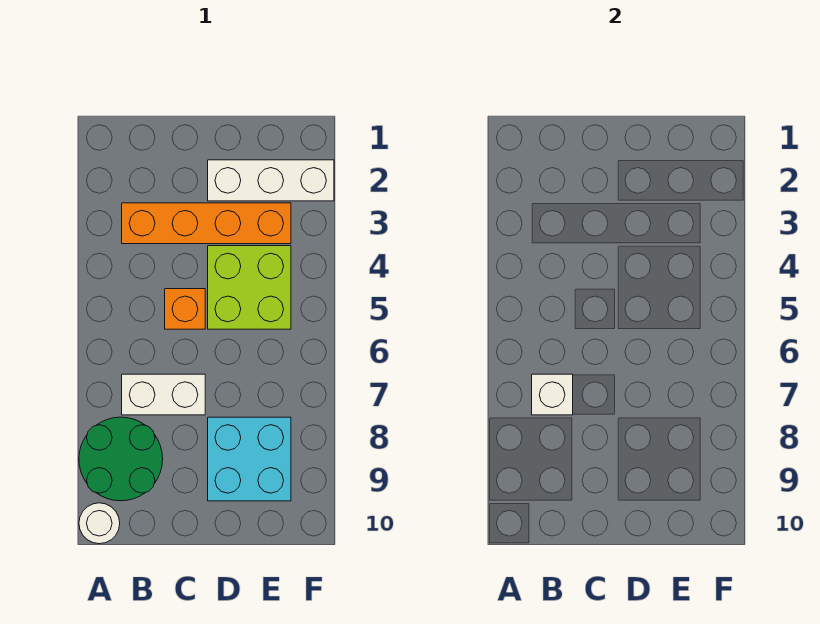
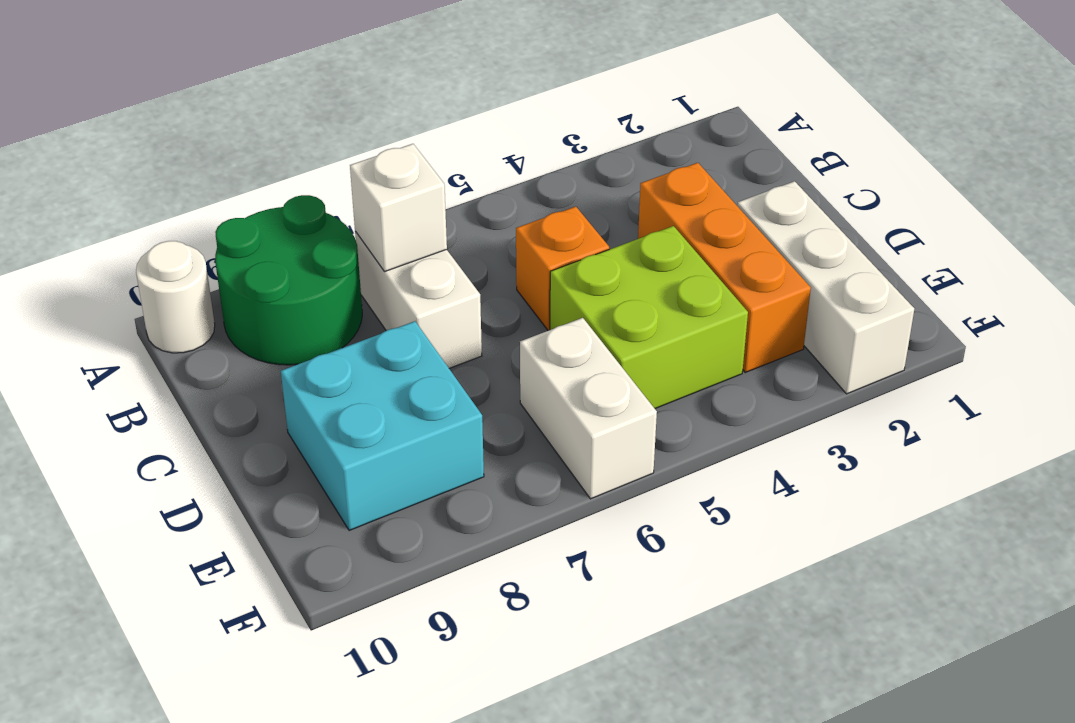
orange brick B3:E3 level 1 -> orange brick C3:E3 level 1
none -> white brick E6:F6 level 1

